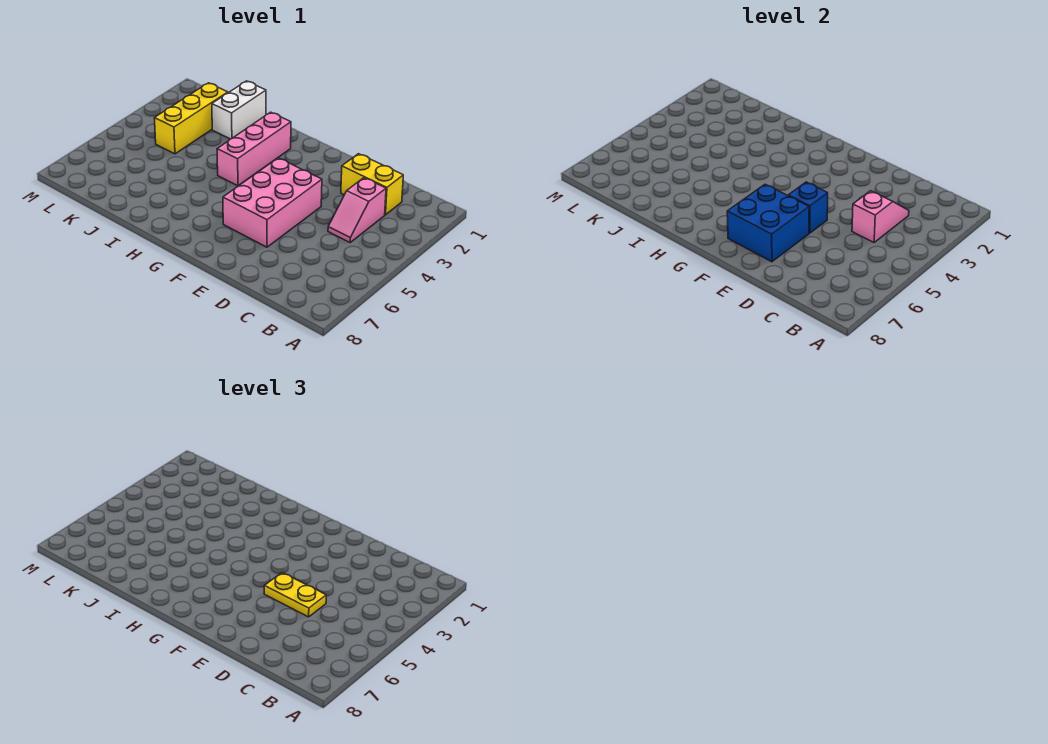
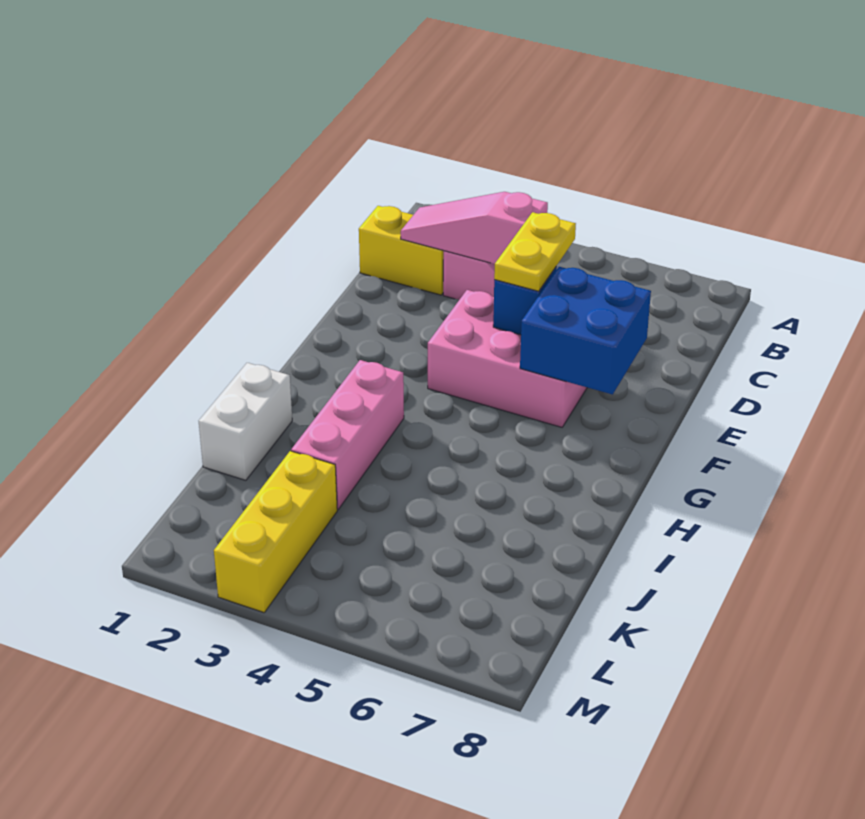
yellow brick C2:D2 level 1 -> yellow brick C1:C2 level 1
pink slope C3:C4 level 2 top 4 -> pink slope C2:C4 level 2 top 4
pink brick H2:H4 level 1 -> pink brick H3:J3 level 1
white brick J1:J2 level 1 -> white brick I1:J1 level 1
yellow brick K2:K4 level 1 -> yellow brick K3:M3 level 1

